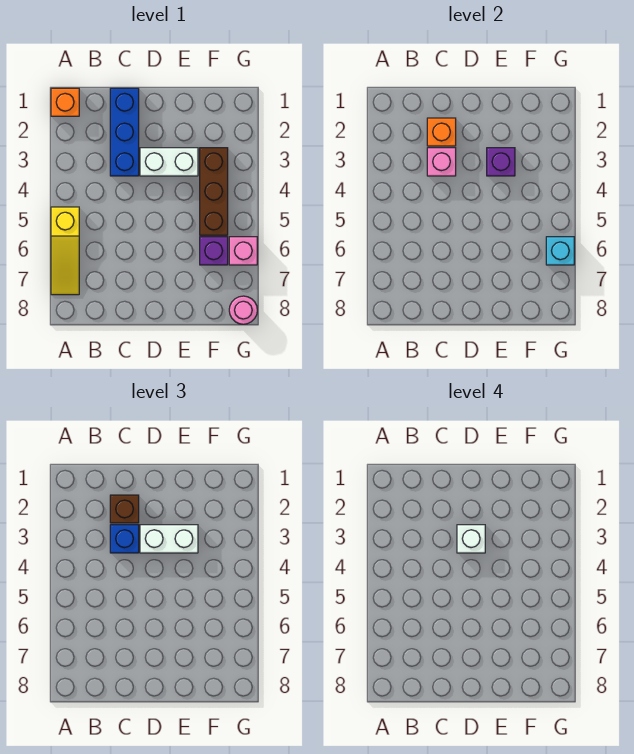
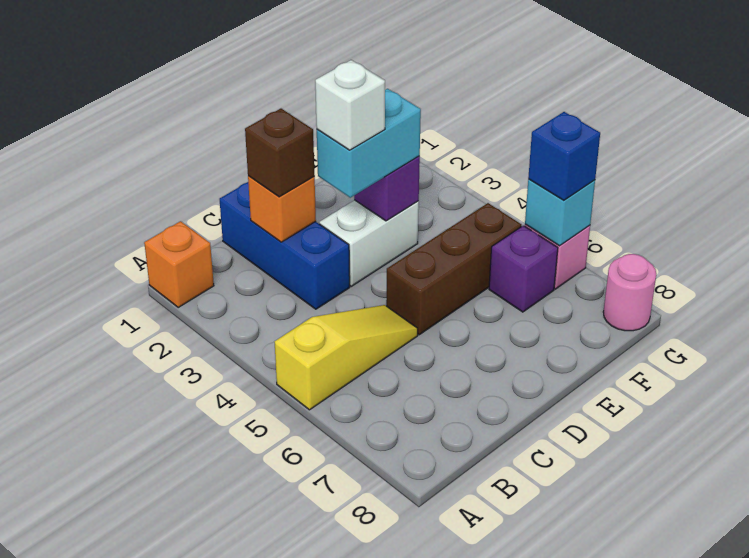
yellow slope A5:A7 level 1 top 5 -> yellow slope A5:C5 level 1 top A
pink brick C3 level 2 -> none
blue brick C3 level 3 -> blue brick G6 level 3
white brick D3:E3 level 3 -> cyan brick D3:E3 level 3
brown brick F3:F5 level 1 -> brown brick D5:F5 level 1

